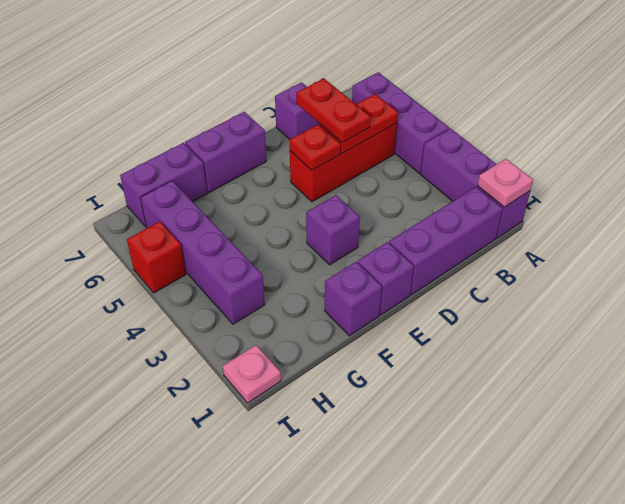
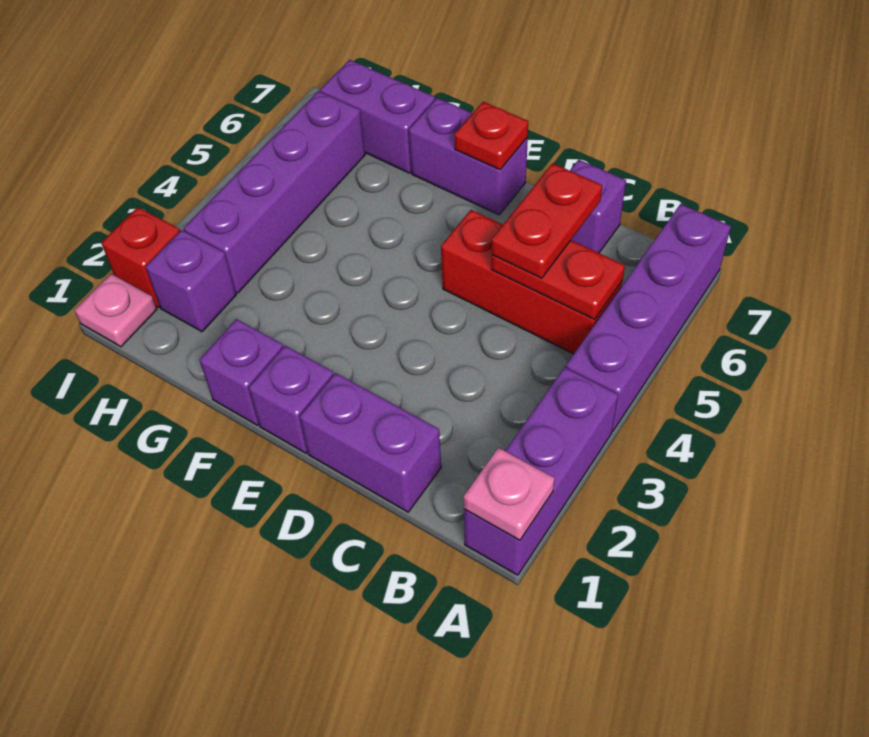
purple brick A4:A6 level 1 -> purple brick A4:A7 level 1
purple brick B1:D1 level 1 -> purple brick C1:D1 level 1
red plate D5 level 2 -> red plate E7 level 2
purple brick E3 level 1 -> purple brick H2 level 1
red brick I5 level 1 -> red brick I2 level 1

